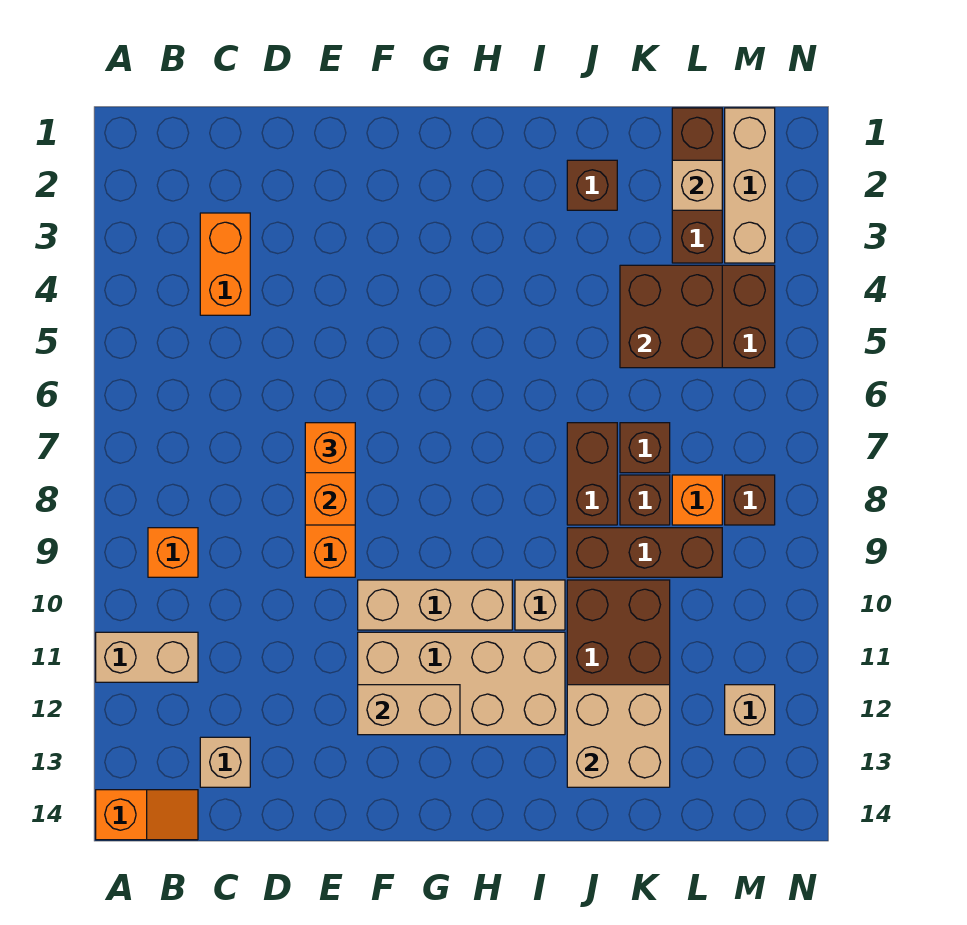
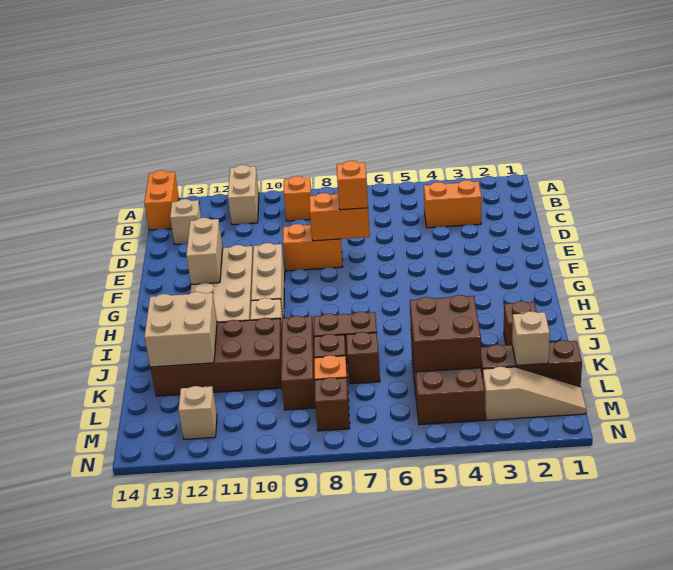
orange slope A14:B14 level 1 top A -> orange brick A14:B14 level 1
tan brick M1:M3 level 1 -> tan slope M1:M3 level 1 top 3

